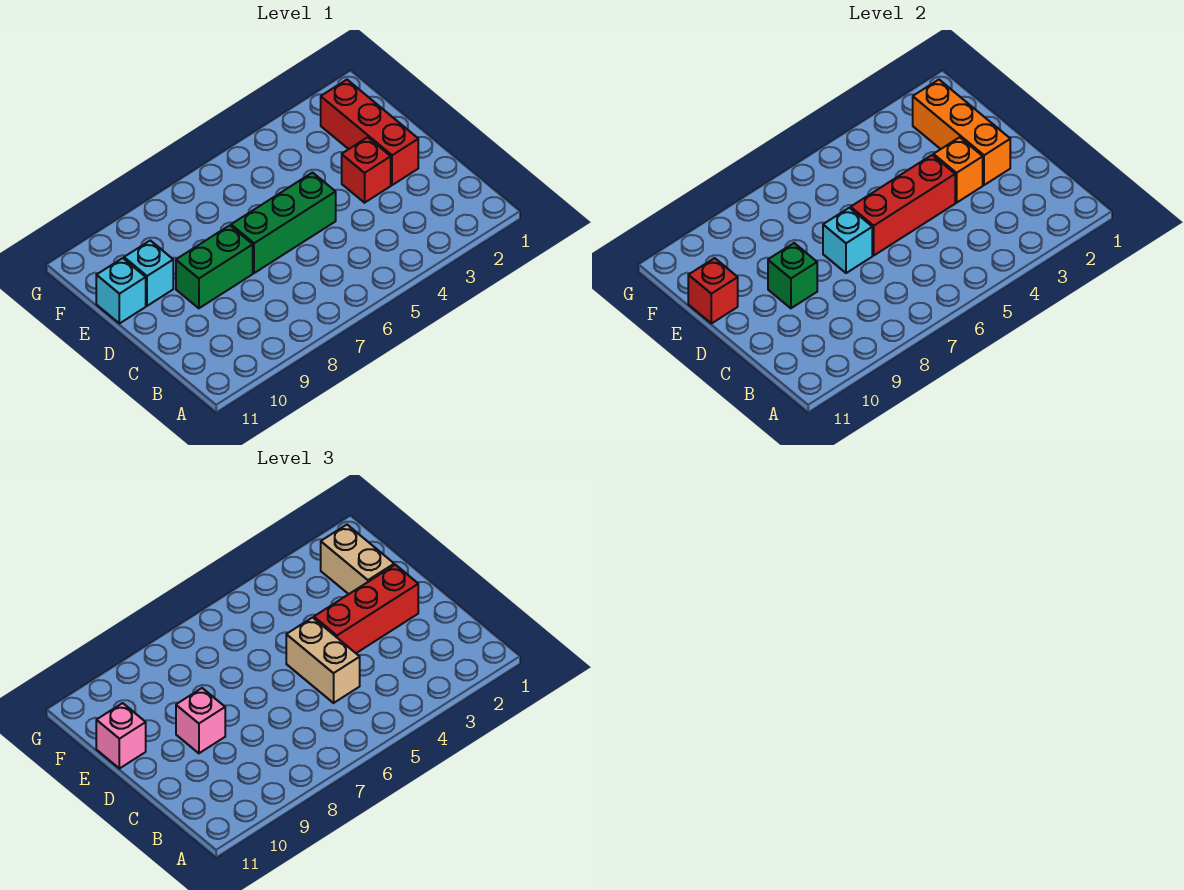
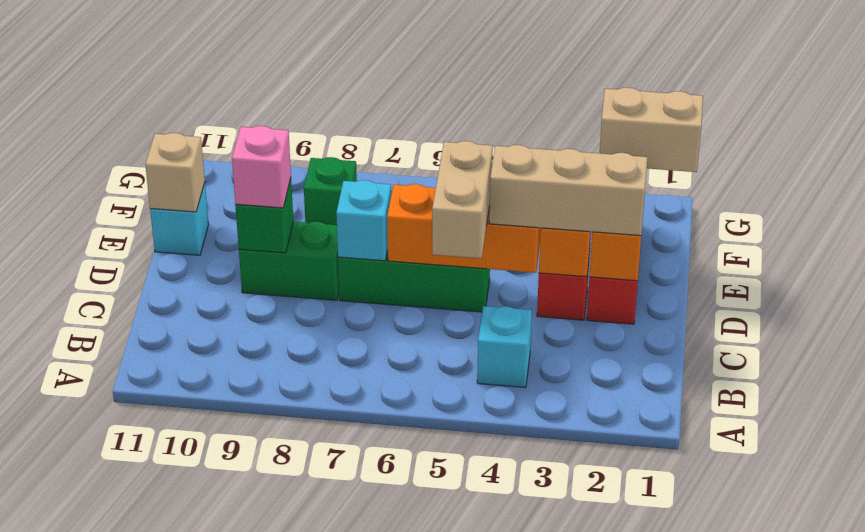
red brick D2:D4 level 3 -> tan brick D2:D4 level 3
red brick D4:D6 level 2 -> orange brick D4:D6 level 2
tan brick E2:F2 level 3 -> tan brick F1:F2 level 3
cyan brick E10 level 1 -> cyan brick B4 level 1
red brick E11 level 2 -> tan brick E11 level 2
pink brick E11 level 3 -> none
none -> green brick F8 level 1

